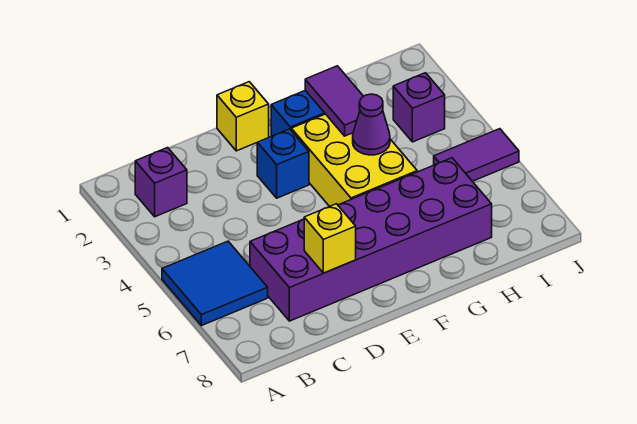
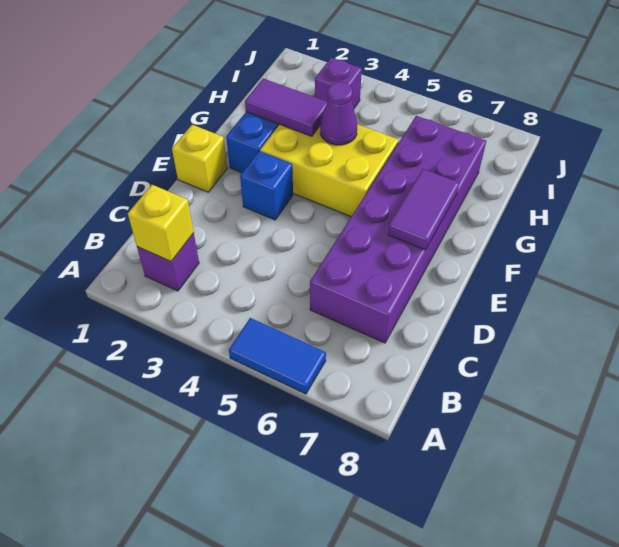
blue tile A5:B6 level 1 -> blue tile A5:A6 level 1
yellow brick D7 level 2 -> yellow brick B2 level 2
purple tile I5:J5 level 1 -> purple tile E7:F7 level 2

